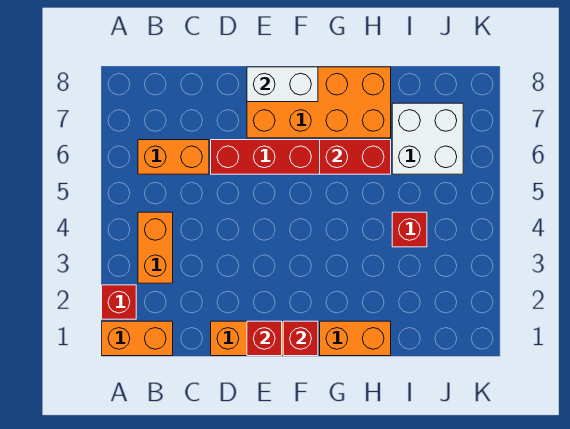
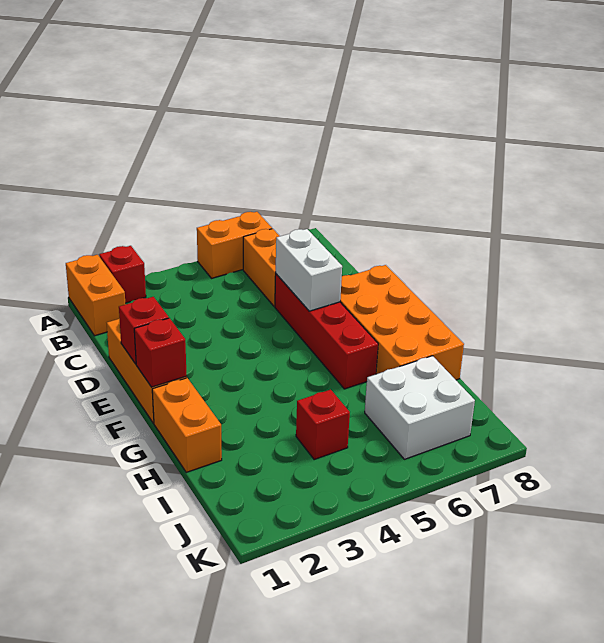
orange brick B3:B4 level 1 -> orange brick A5:A6 level 1
white brick E8:F8 level 2 -> white brick D6:E6 level 2
red brick G6:H6 level 2 -> none

